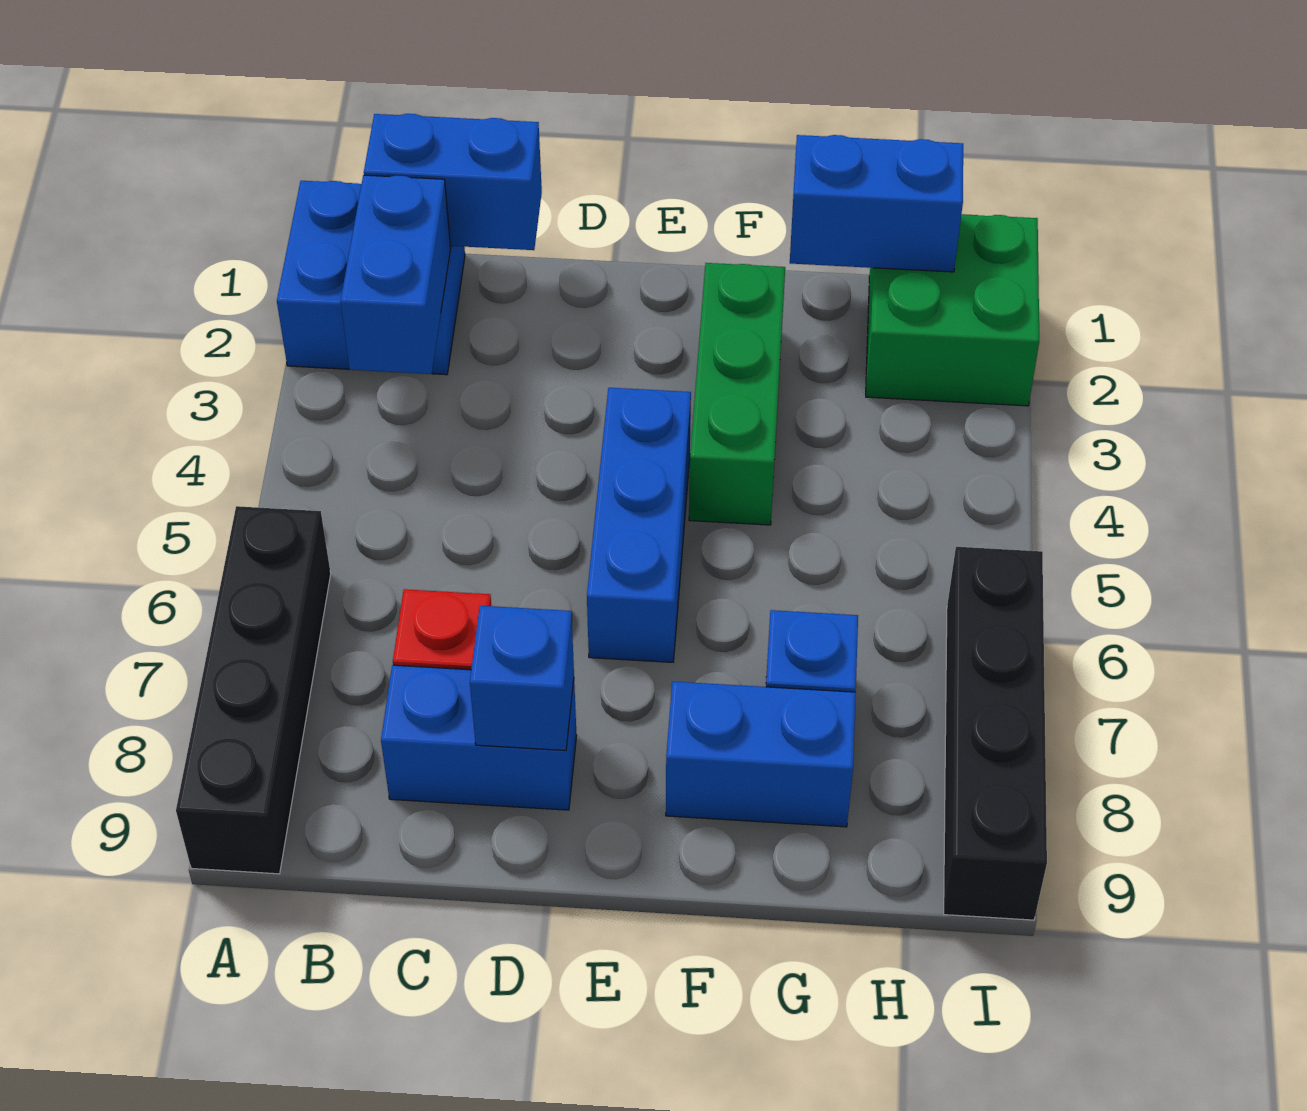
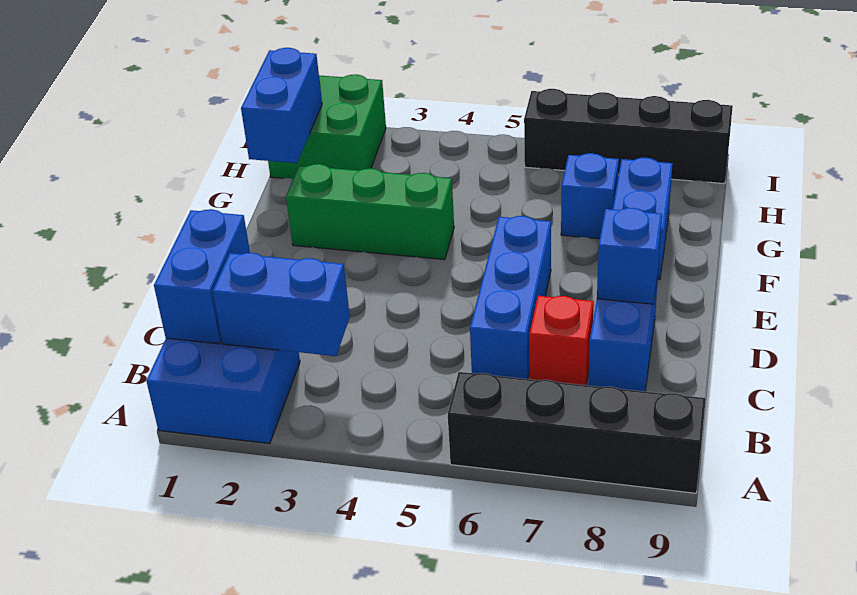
blue brick E4:E6 level 1 -> blue brick C6:E6 level 1

